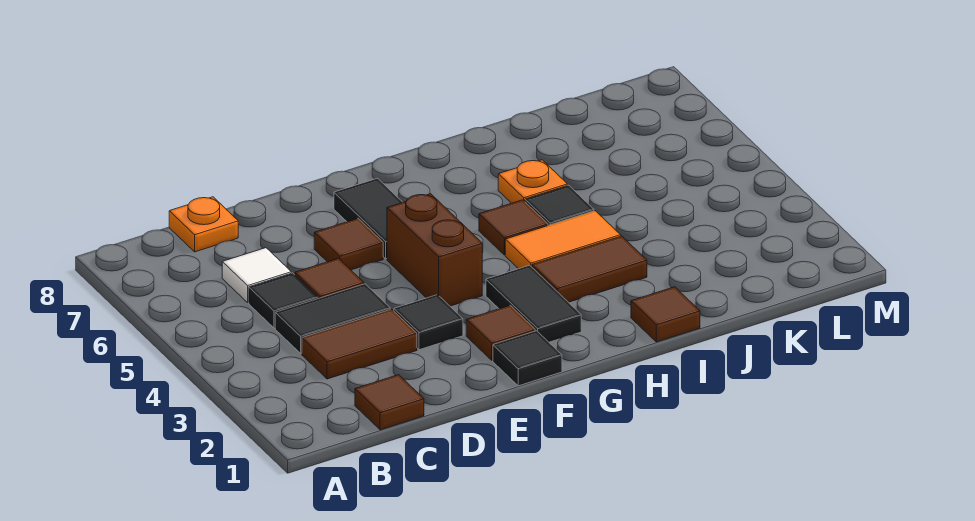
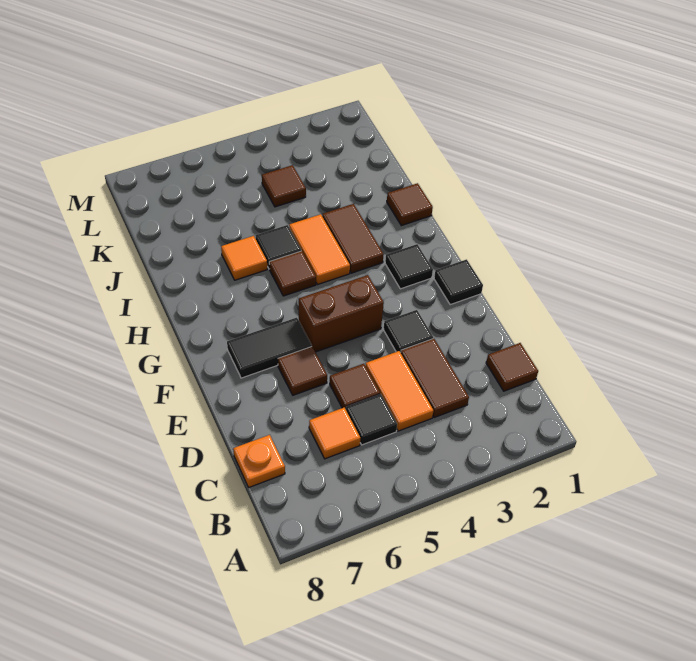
black tile C4:D4 level 1 -> orange tile C4:D4 level 1
white tile C6 level 1 -> orange tile C6 level 1
brown tile F2 level 1 -> brown tile K4 level 1
black tile G2:G3 level 1 -> black tile G2 level 1
orange plate I6 level 1 -> orange tile I6 level 1

